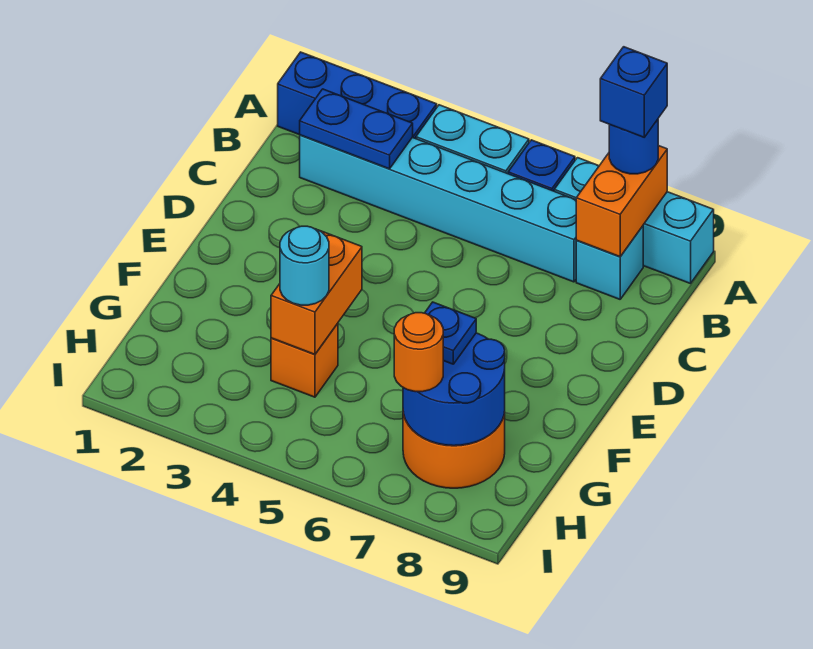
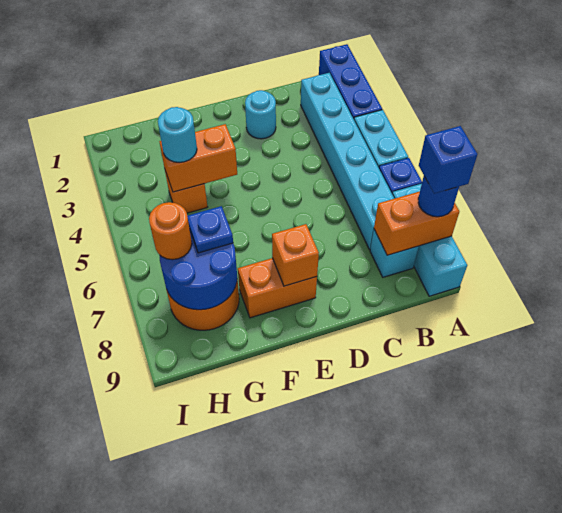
blue plate B2:B3 level 2 -> none
none -> cyan round brick D2 level 1
none -> orange brick E8:F8 level 1
none -> orange brick E8 level 2

